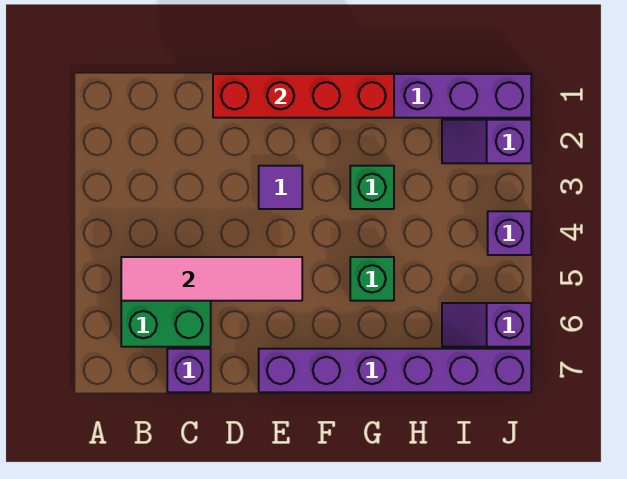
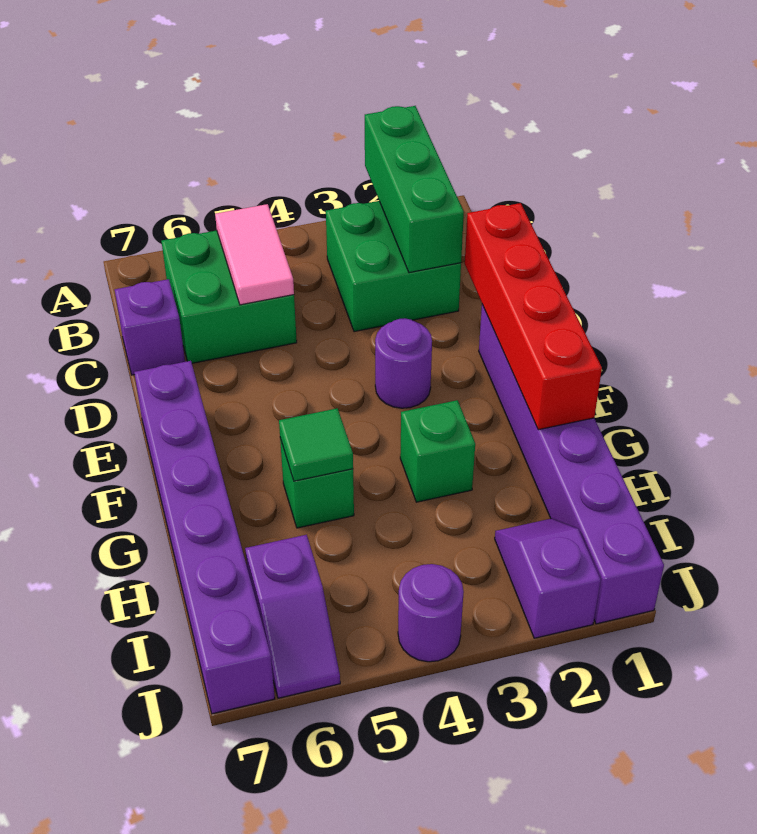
none -> green brick A2:C2 level 2
none -> green brick B2:C3 level 1
pink tile B5:E5 level 2 -> pink tile B5:C5 level 2
purple tile E3 level 1 -> purple round brick E3 level 1
none -> green tile G5 level 2
purple slope I6:J6 level 1 top J -> purple slope I6:J6 level 1 top I
purple brick J4 level 1 -> purple round brick J4 level 1

